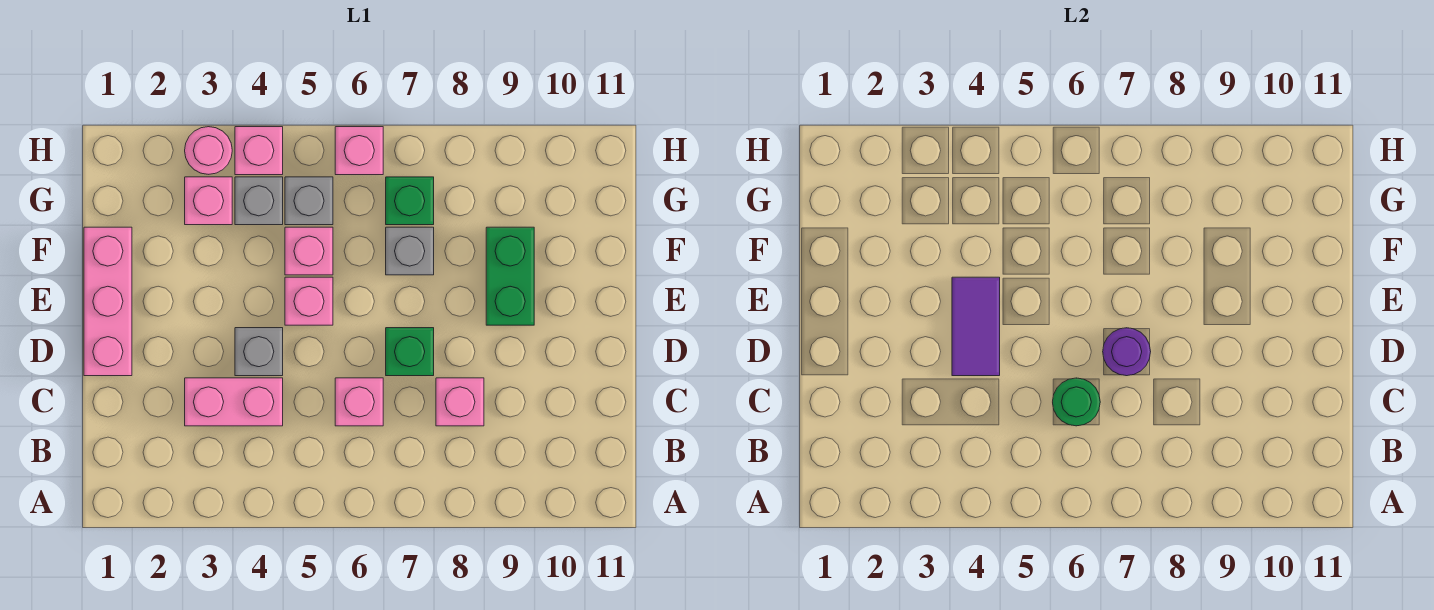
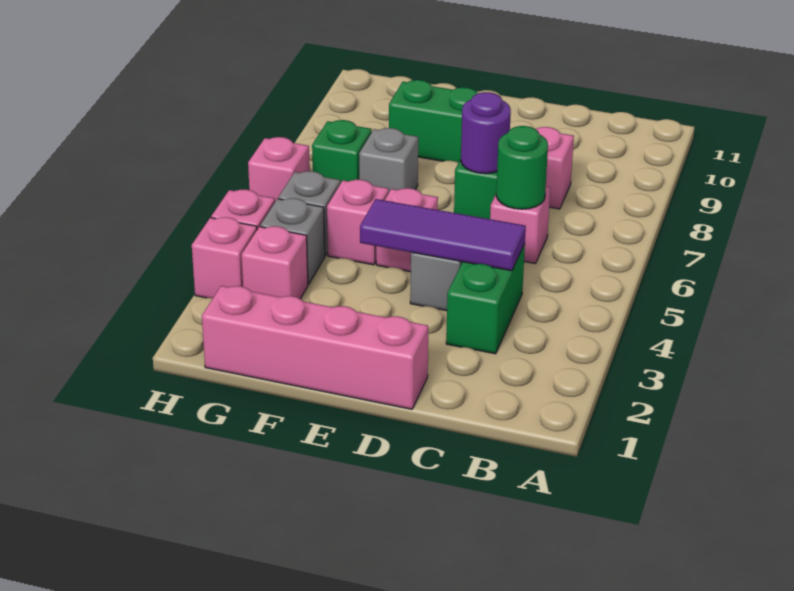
pink brick C3:C4 level 1 -> green brick C3:C4 level 1
pink brick D1:F1 level 1 -> pink brick D1:G1 level 1
purple tile D4:E4 level 2 -> purple tile C4:E4 level 2
pink round brick H3 level 1 -> pink brick H3 level 1

